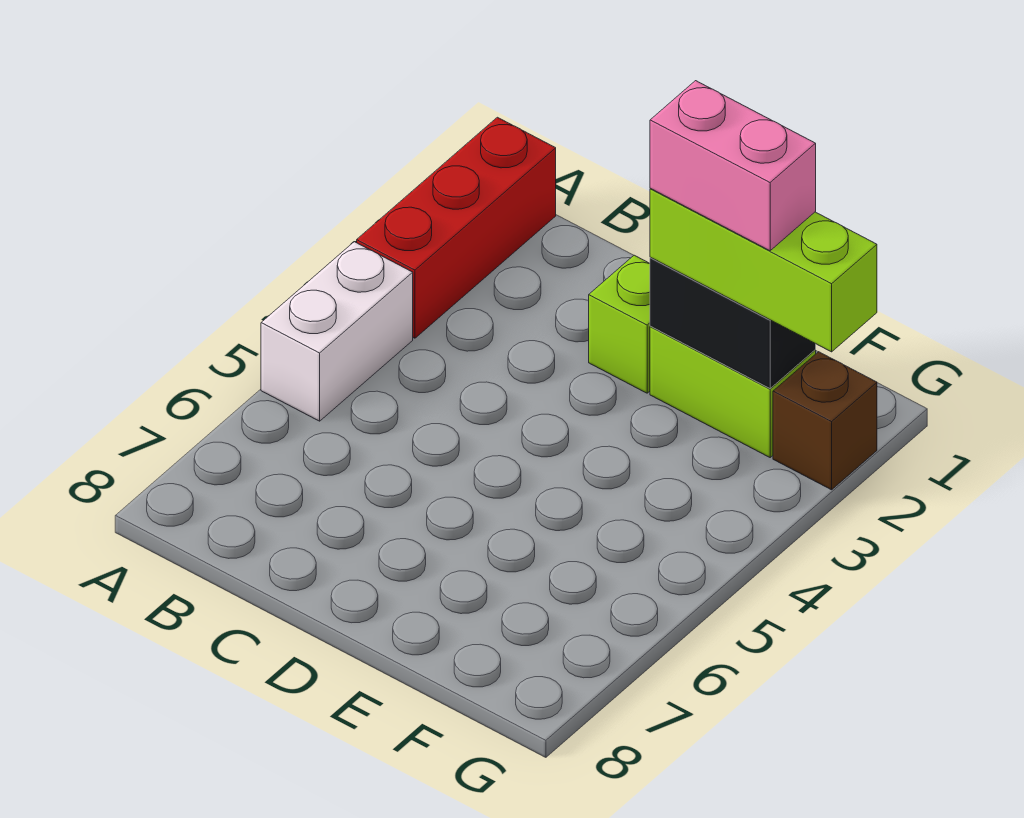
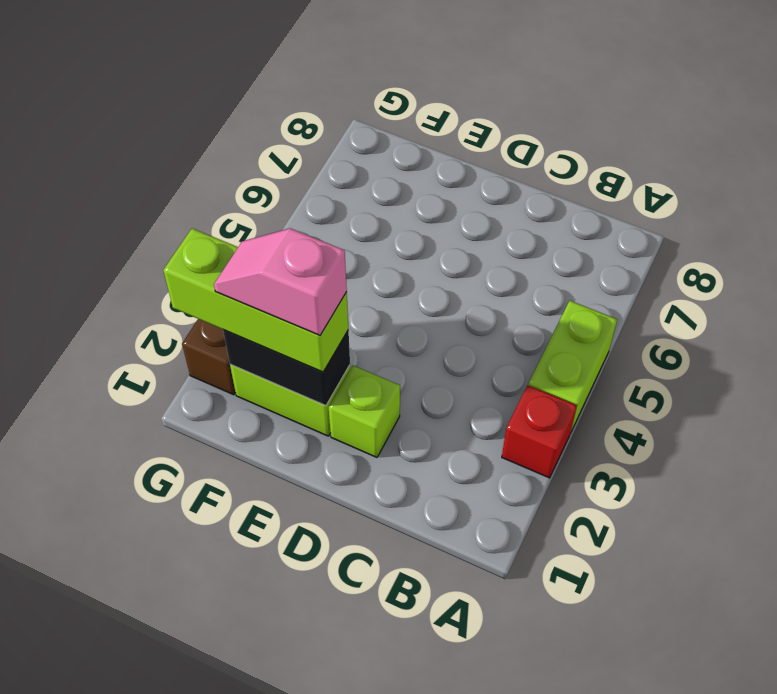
red brick A1:A3 level 1 -> red brick A3 level 1
white brick A4:A5 level 1 -> lime brick A4:A5 level 1
pink brick E2:F2 level 4 -> pink slope E2:F2 level 4 top E

